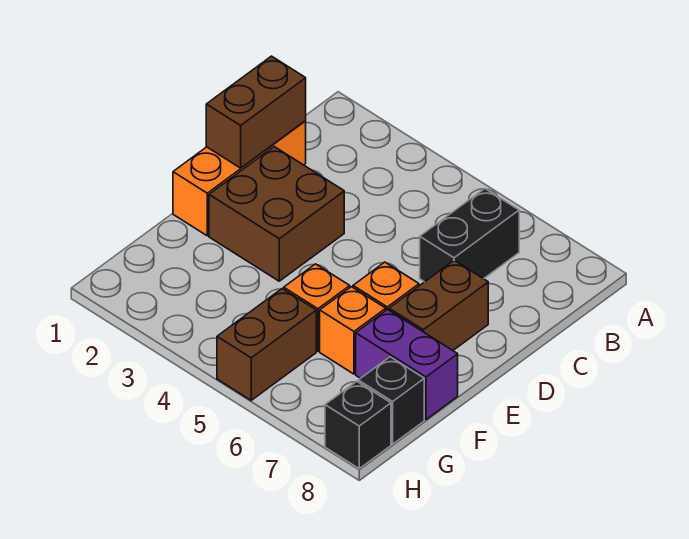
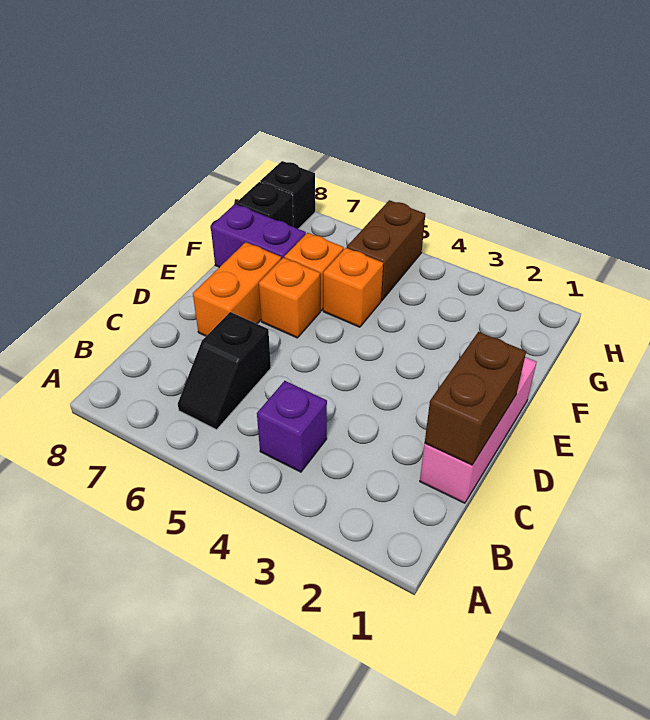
none -> purple brick B4 level 1
black brick B6:C6 level 1 -> black slope B6:C6 level 1 top C
orange brick C1:E1 level 1 -> pink brick C1:E1 level 1
brown brick D2:E3 level 1 -> none
brown brick D7:E7 level 1 -> orange brick D7:E7 level 1

